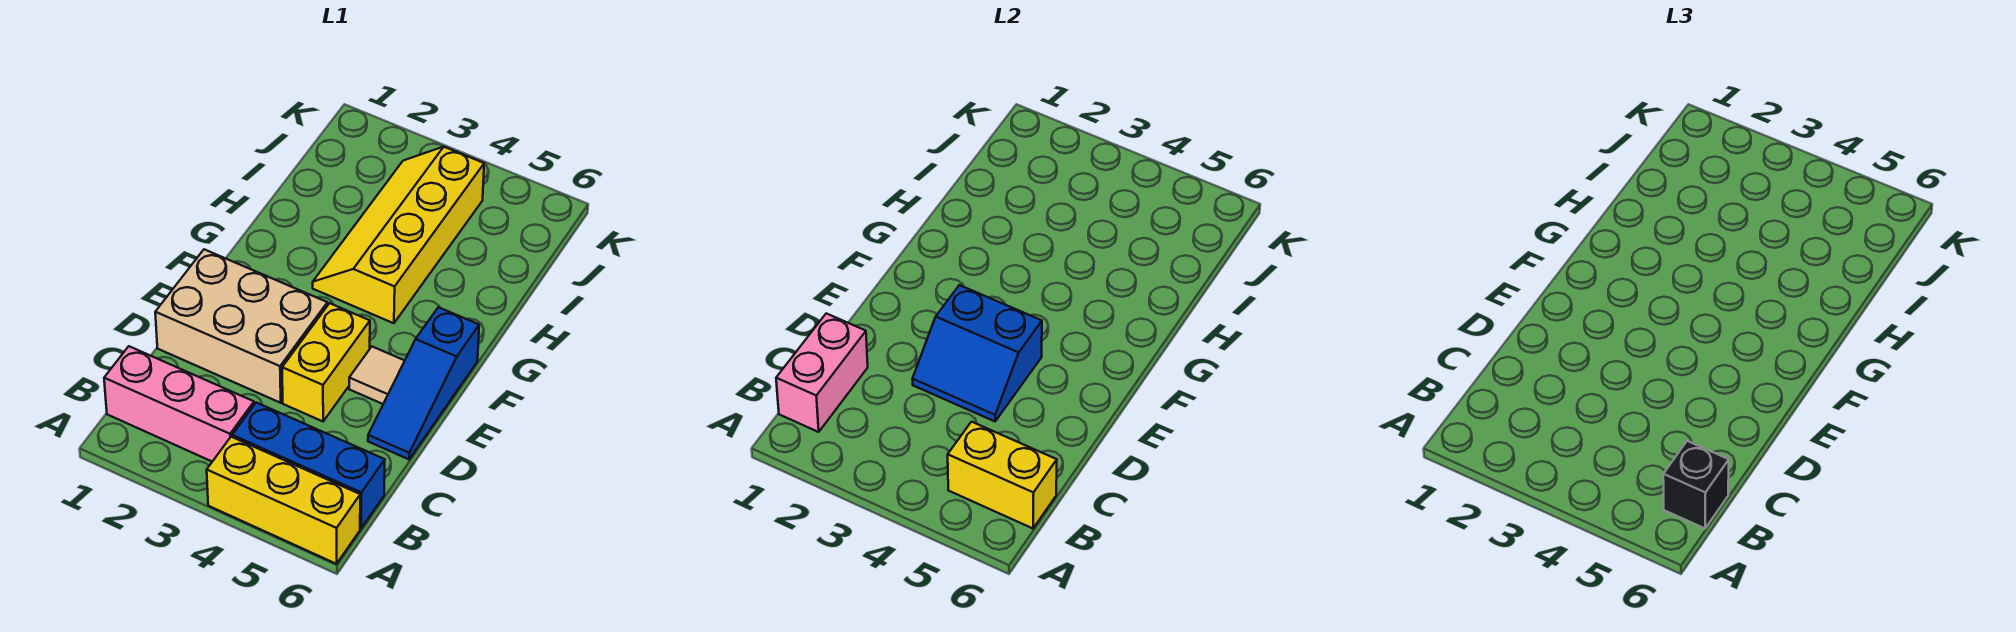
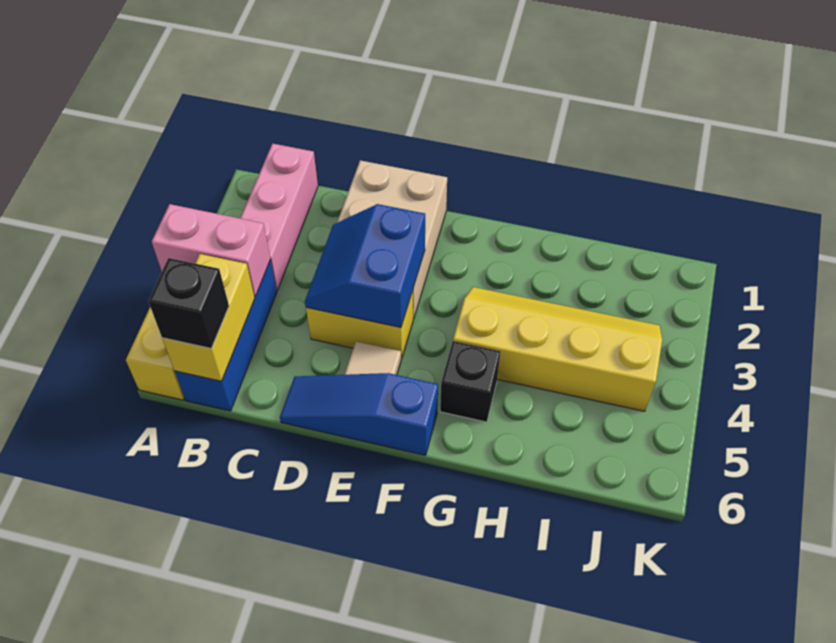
pink brick B1:C1 level 2 -> pink brick A4:B4 level 2
none -> black brick G5 level 1

